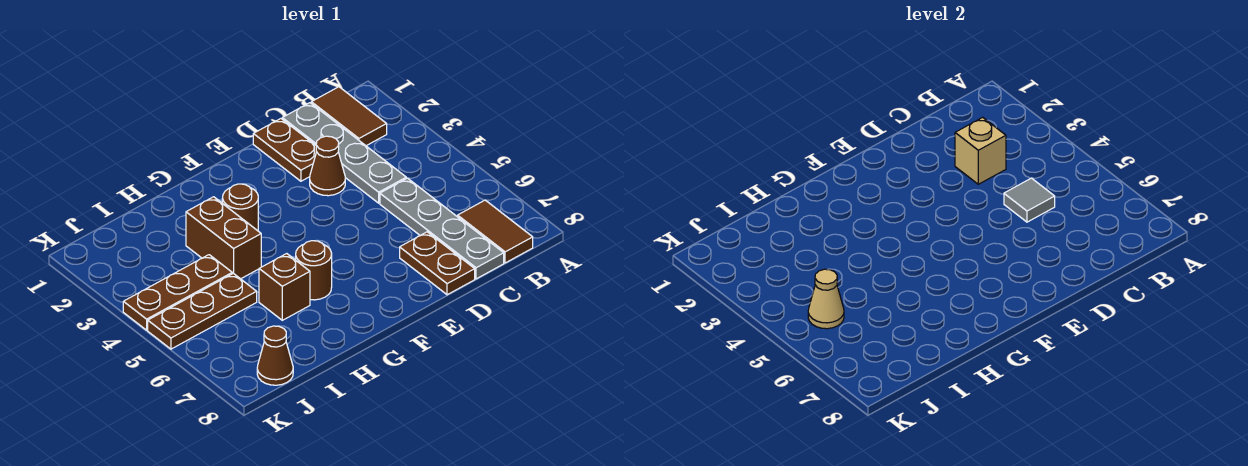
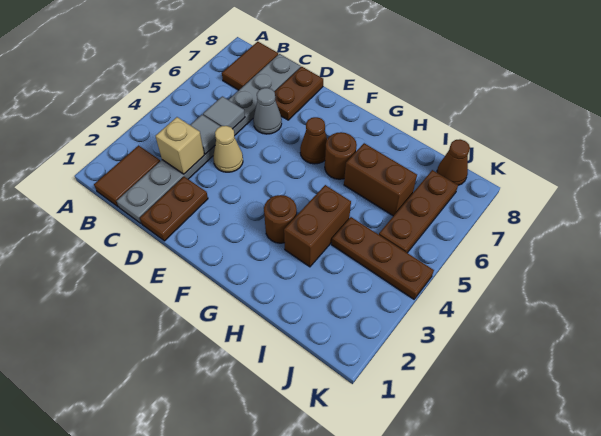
none -> grey tile C4 level 2
brown cone D3 level 1 -> brown cone F6 level 1
none -> grey cone D6 level 1
brown brick H6 level 1 -> brown brick H6:I6 level 1
brown plate I5:K5 level 1 -> brown plate J5:J7 level 1
tan cone J5 level 2 -> tan cone D4 level 1

